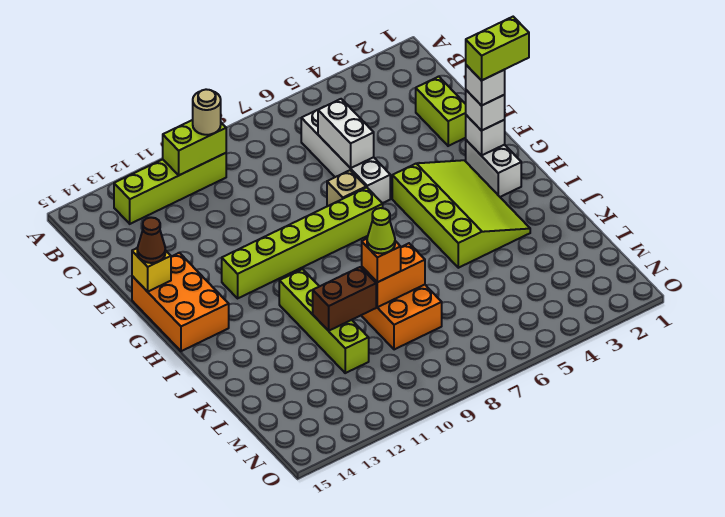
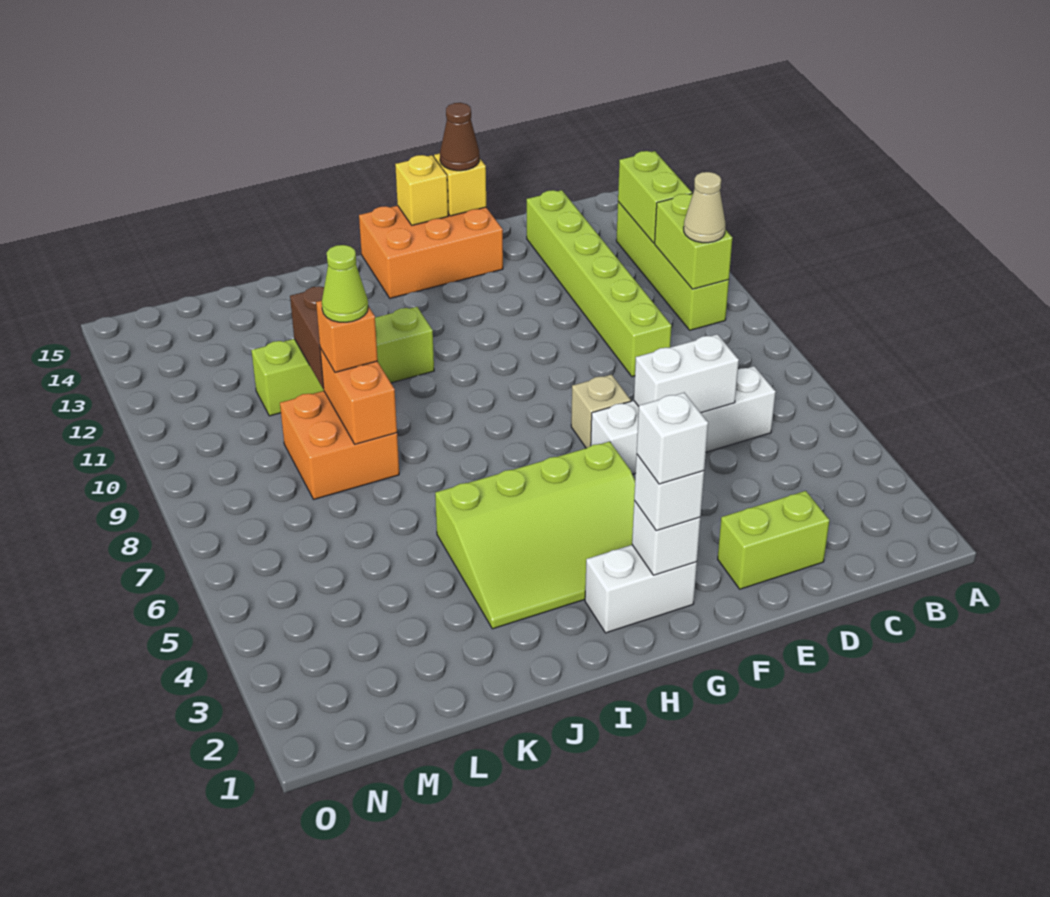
tan round brick B10 level 3 -> tan cone B10 level 3
lime brick G1:G2 level 5 -> lime brick B12:B13 level 2
lime brick G7:G12 level 1 -> lime brick D9:D14 level 1
none -> yellow brick G15 level 2

